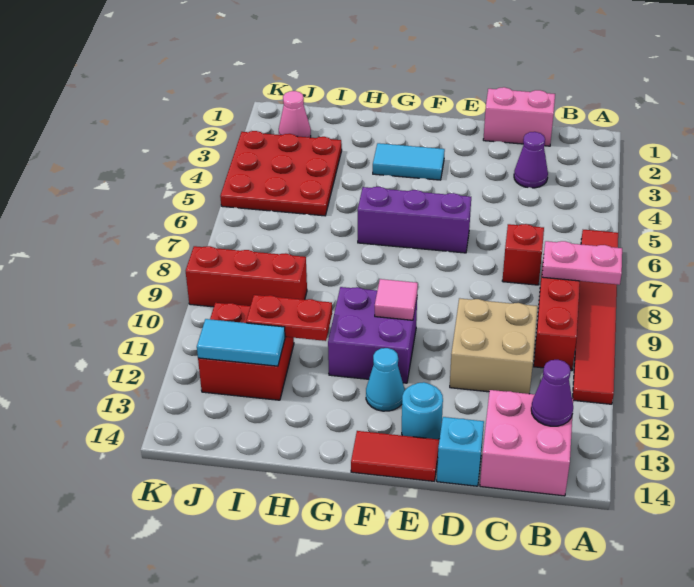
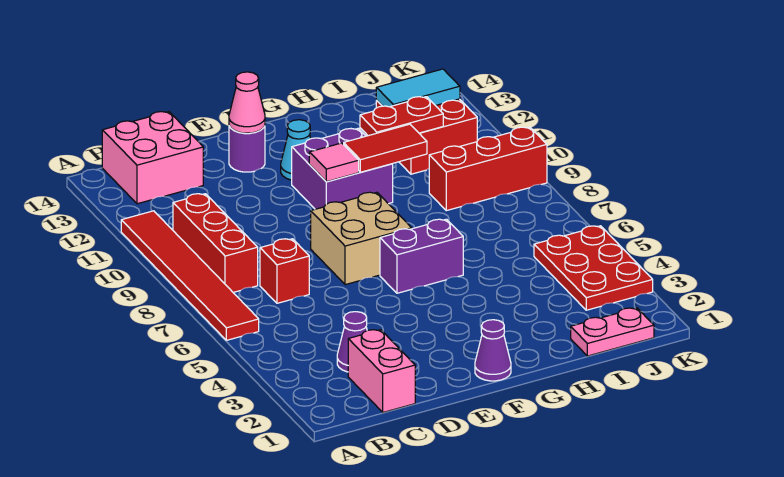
pink plate A8:B8 level 2 -> pink plate I1:J1 level 1
purple cone B13 level 2 -> purple cone F1 level 1
pink brick C1:D1 level 1 -> pink brick C1:C2 level 1
tan brick C10:D11 level 1 -> tan brick E7:F8 level 1
cyan brick D14 level 1 -> none
purple brick E6:G6 level 1 -> purple brick F6:G6 level 1
cyan round brick E13 level 1 -> purple round brick E13 level 1
red tile E14:F14 level 1 -> red tile G10:H10 level 2
cyan tile F3:G3 level 1 -> none
red plate I3:K5 level 1 -> red plate J3:K5 level 1
pink cone J2 level 1 -> pink cone E13 level 2

